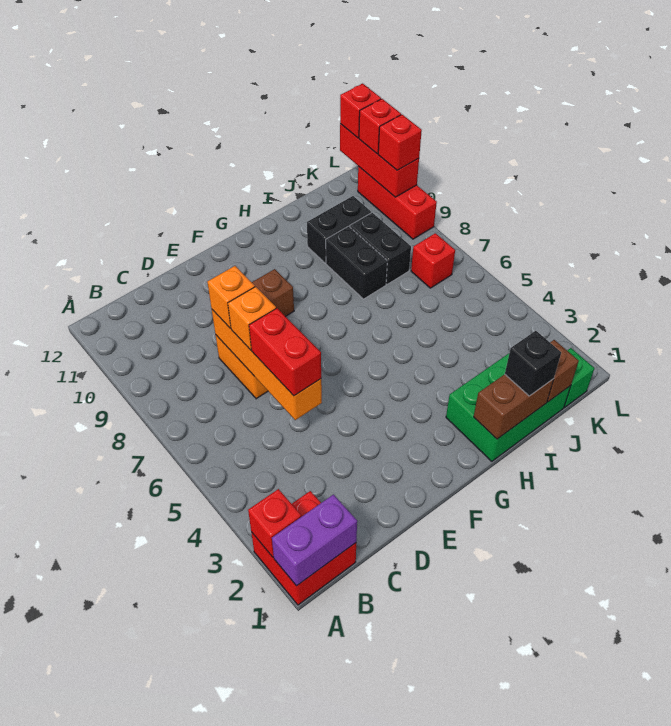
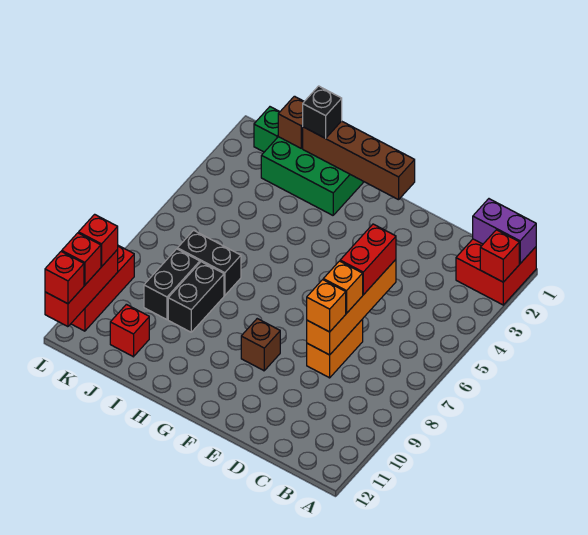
brown brick H1:I1 level 2 -> brown brick F1:I1 level 2
black brick I10:J10 level 1 -> black brick I7:J7 level 1
red brick K7 level 1 -> red brick J11 level 1

